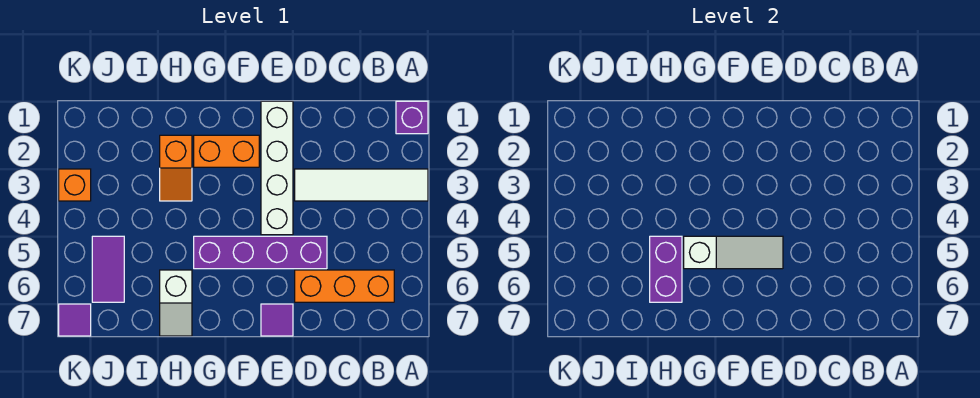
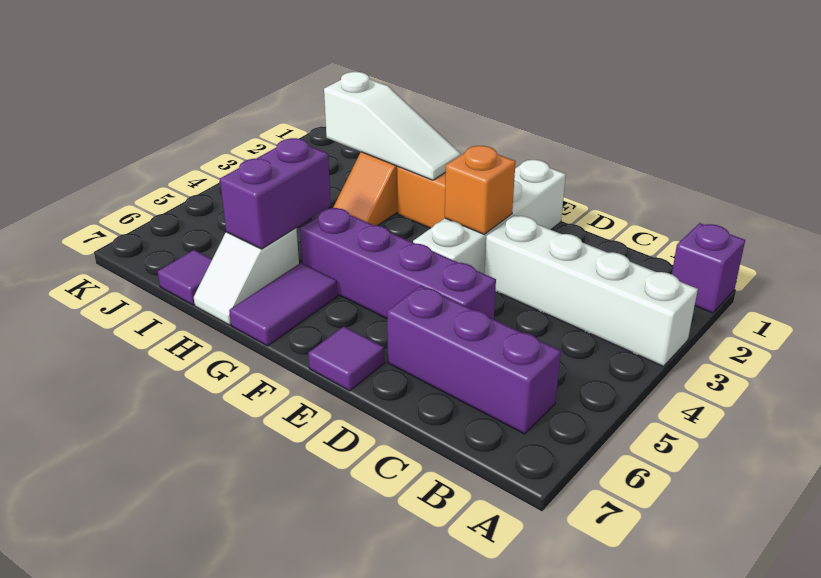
white tile A3:D3 level 1 -> white brick A3:D3 level 1
orange brick B6:D6 level 1 -> purple brick B6:D6 level 1
white slope E5:G5 level 2 top G -> white slope G2:I2 level 2 top I
purple tile J5:J6 level 1 -> purple tile G6:G7 level 1
orange brick K3 level 1 -> orange brick E3 level 2
purple tile K7 level 1 -> purple tile I7 level 1

